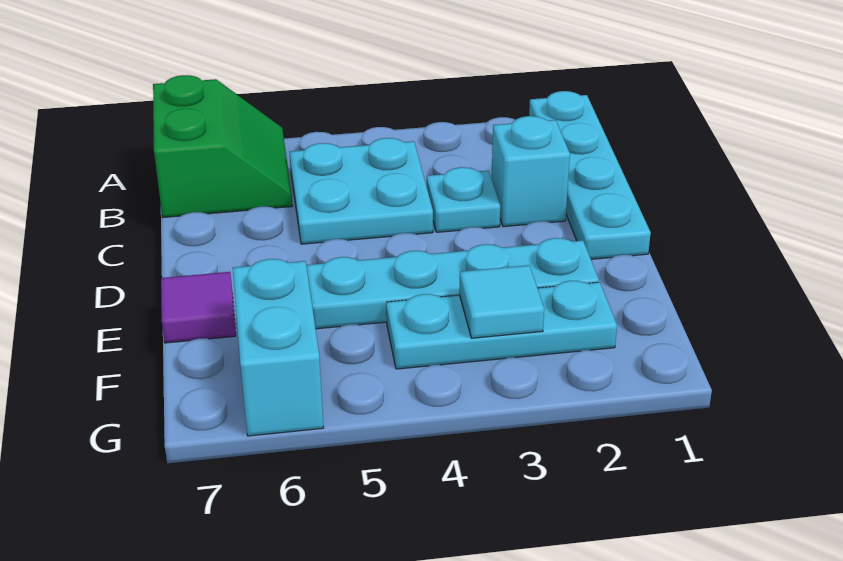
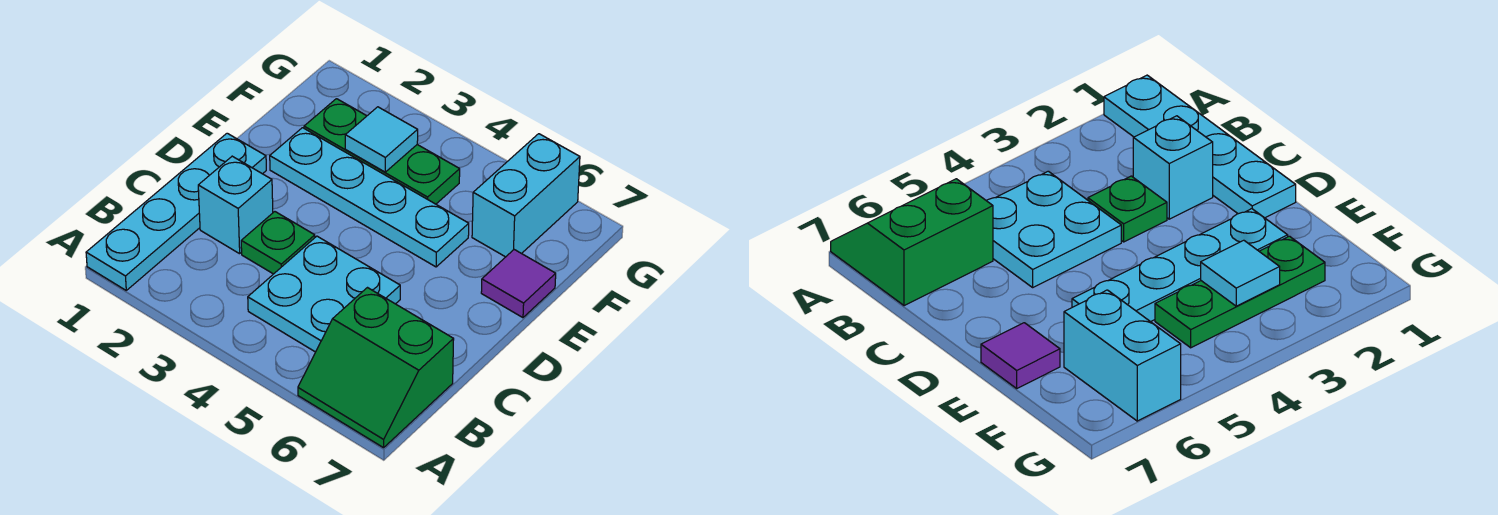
green slope A6:B7 level 1 top 7 -> green slope A6:B7 level 1 top B
cyan plate C3 level 1 -> green plate C3 level 1
cyan plate F2:F4 level 1 -> green plate F2:F4 level 1

